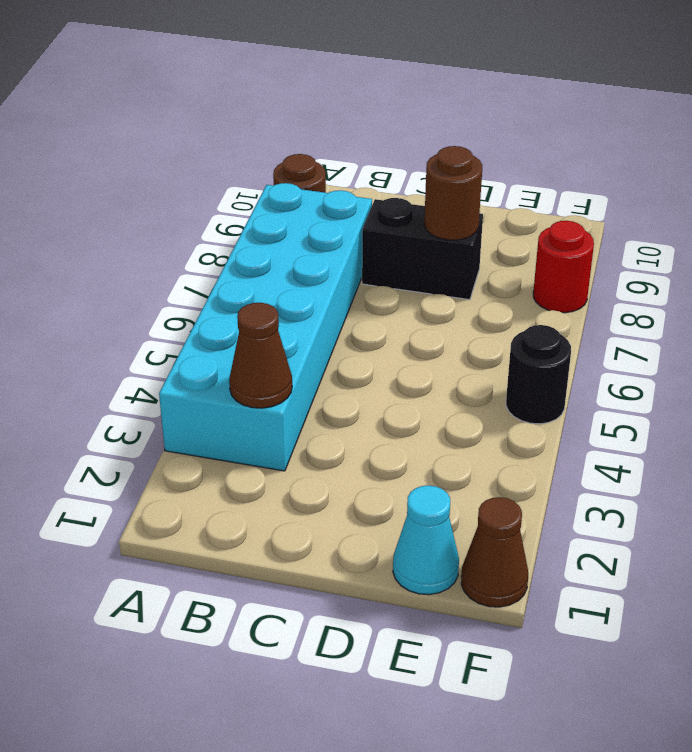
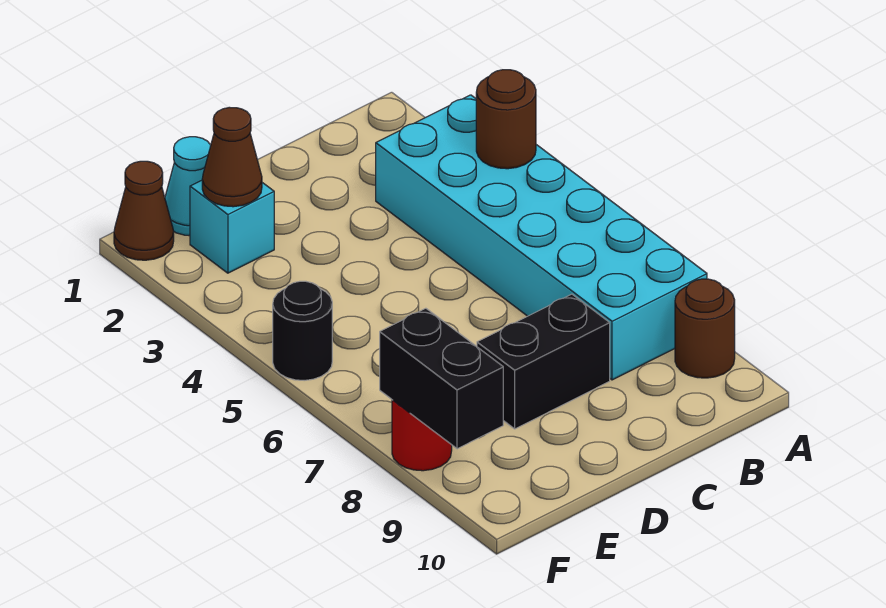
brown cone B3 level 2 -> brown cone E2 level 2
brown round brick D8 level 2 -> brown round brick A4 level 2
none -> cyan brick E2 level 1
none -> black brick F8:F9 level 2

